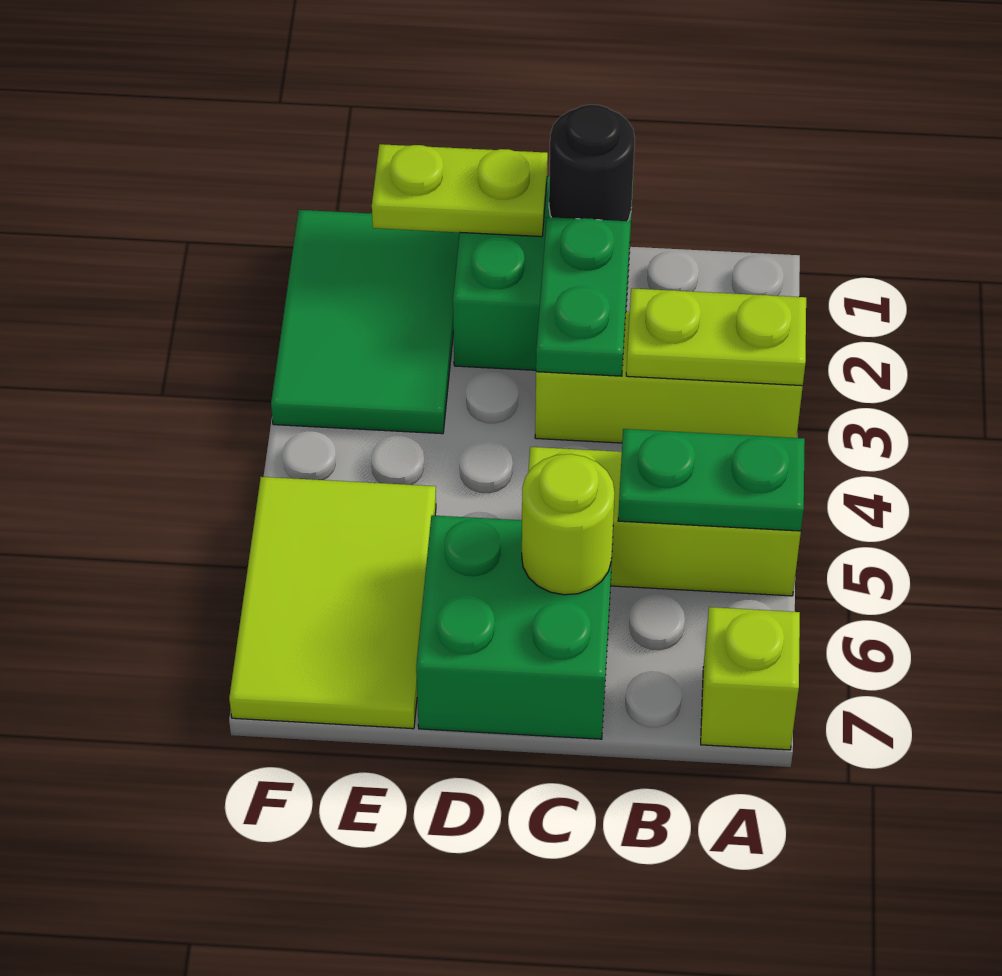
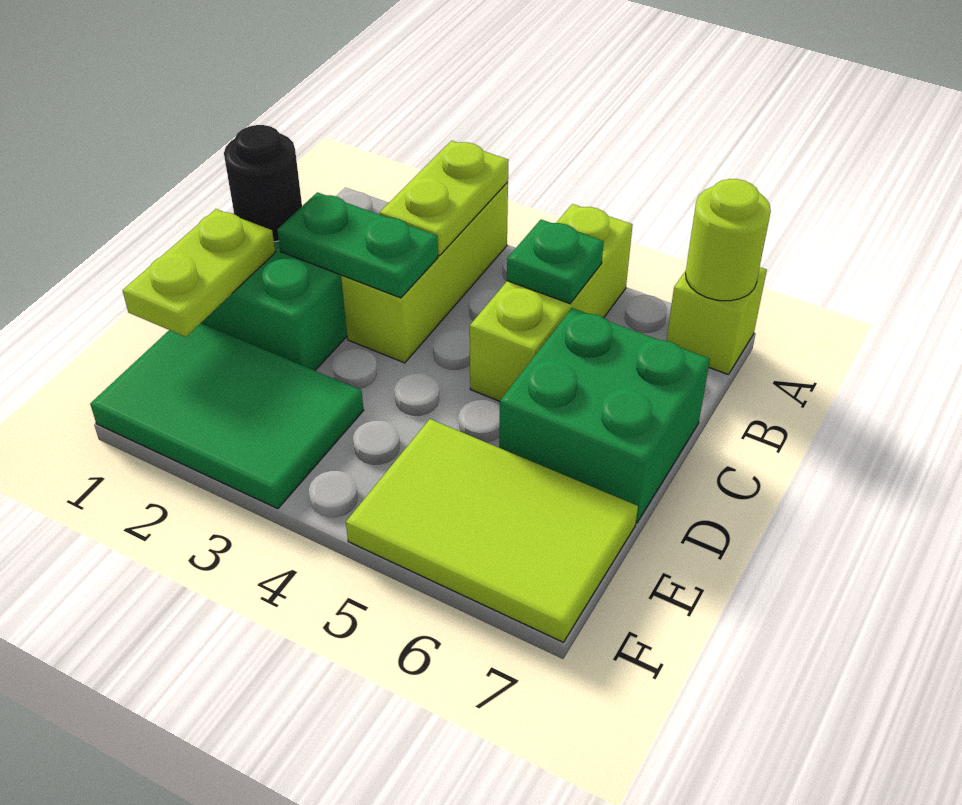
green plate A5:B5 level 2 -> green plate B5 level 2
lime round brick C6 level 2 -> lime round brick A7 level 2

